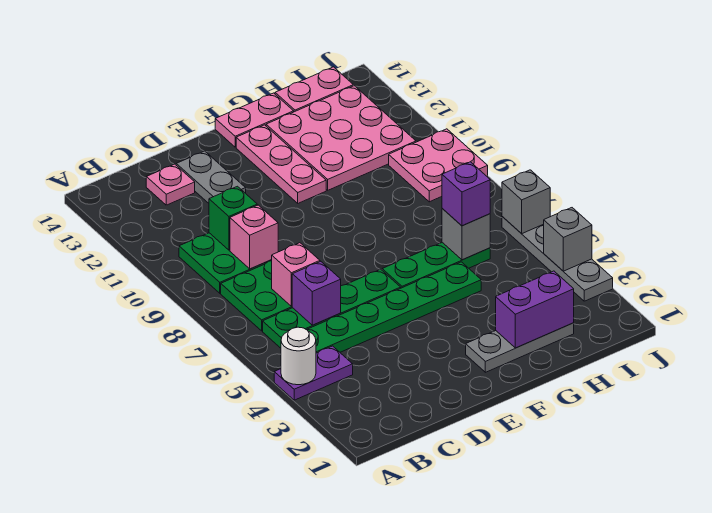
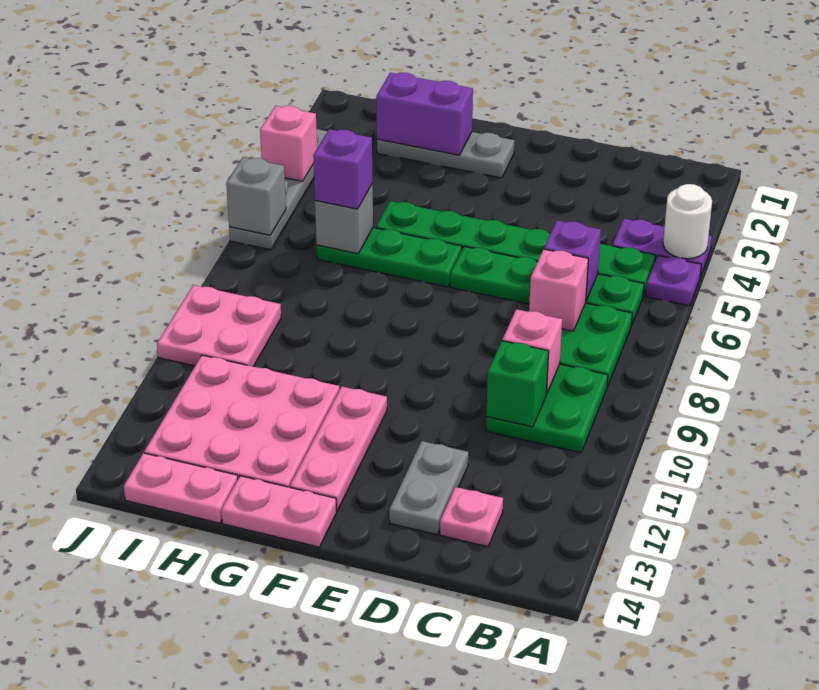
none -> purple plate A5 level 1
grey brick J4 level 2 -> pink brick J4 level 2

